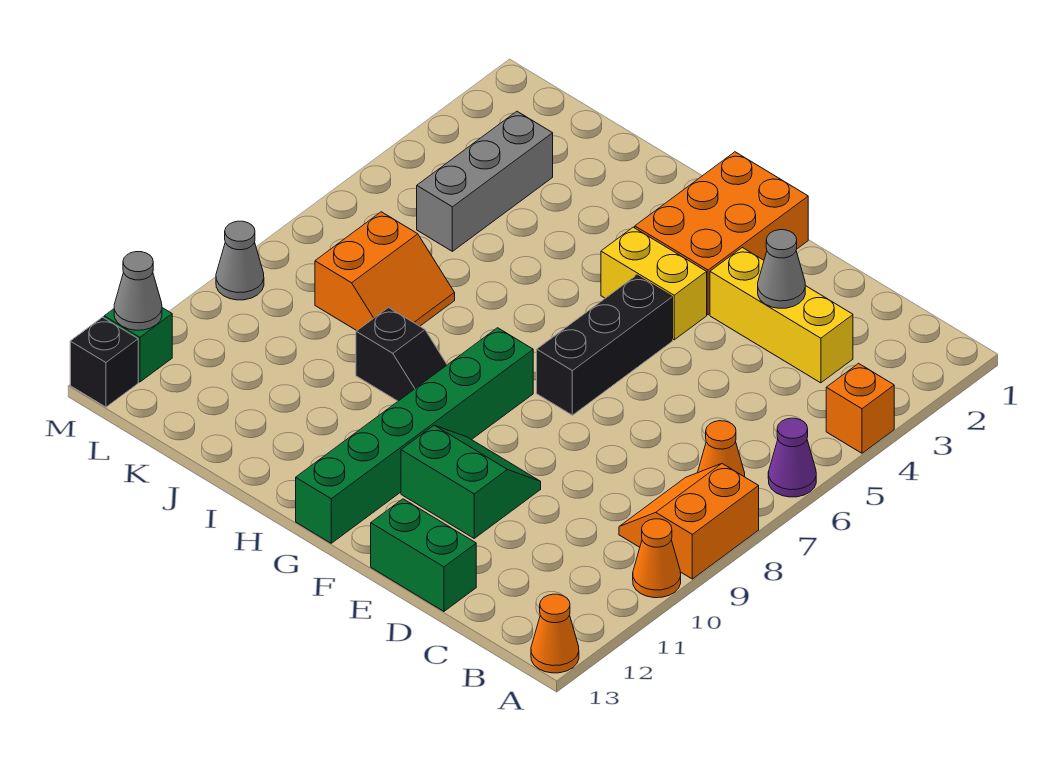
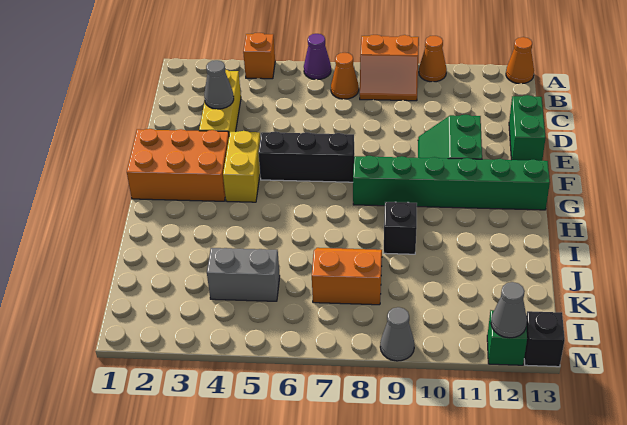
grey brick K3:K5 level 1 -> grey brick K4:K5 level 1

